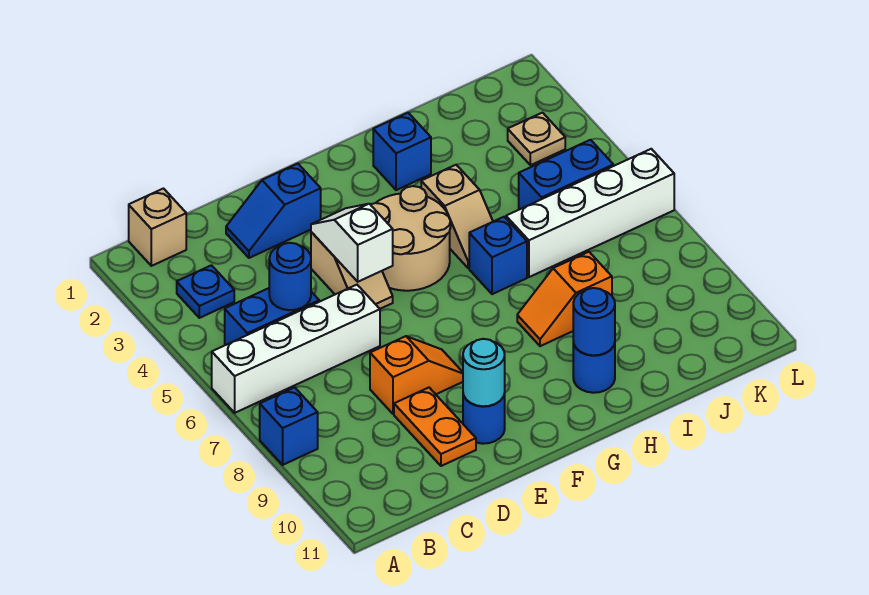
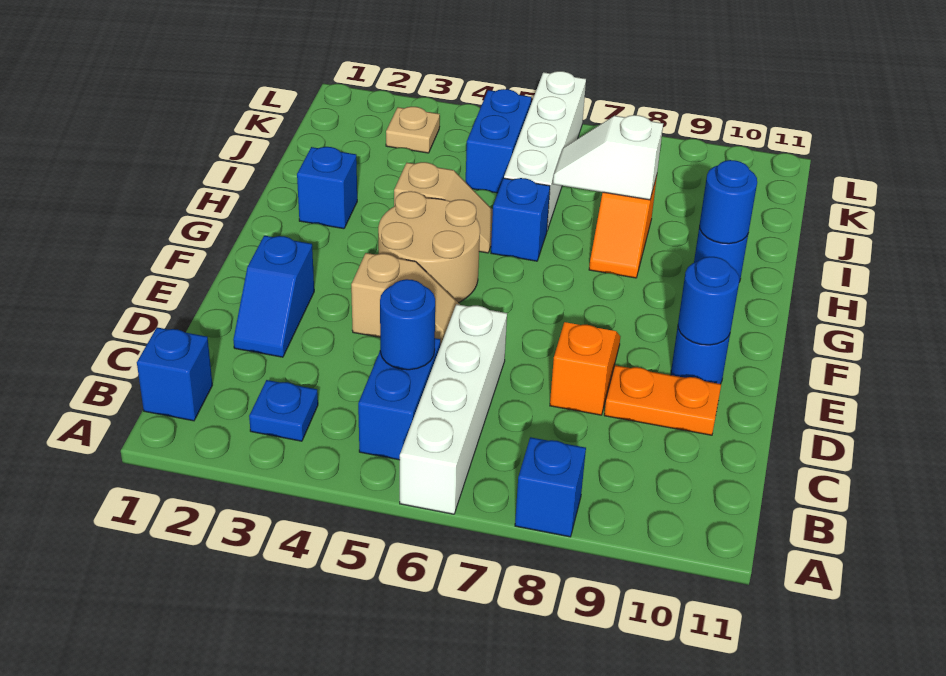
tan brick B1 level 1 -> blue brick B1 level 1
white slope E4:E5 level 2 top 5 -> white slope I7:I8 level 2 top 8
cyan round brick E10 level 2 -> blue round brick E10 level 2

